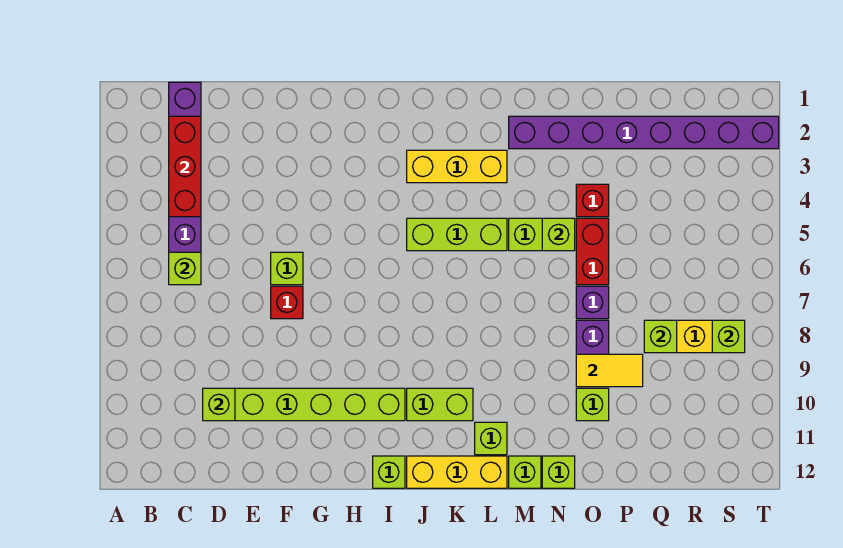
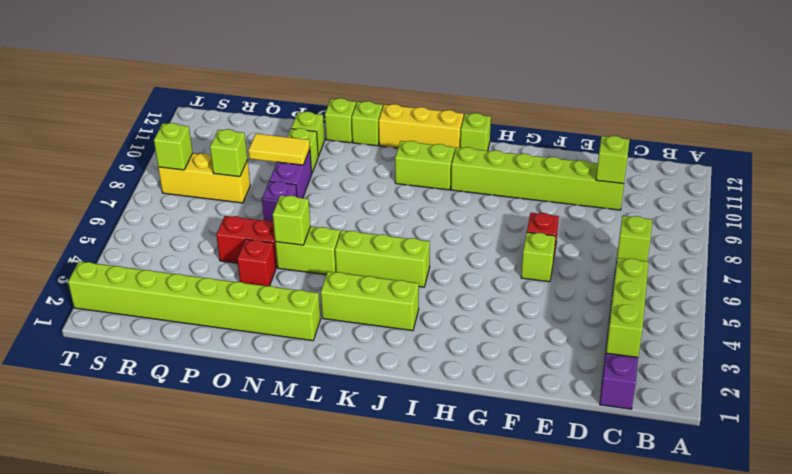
red brick C2:C4 level 2 -> lime brick C2:C4 level 2
yellow brick J3:L3 level 1 -> lime brick J3:L3 level 1
lime brick L11 level 1 -> lime brick O11 level 1
purple brick M2:T2 level 1 -> lime brick M2:T2 level 1
red brick O5:O6 level 1 -> red brick O5:P5 level 1

